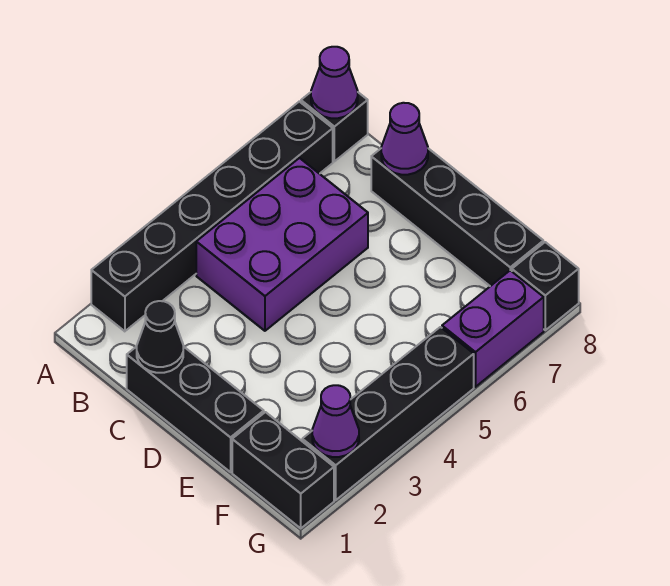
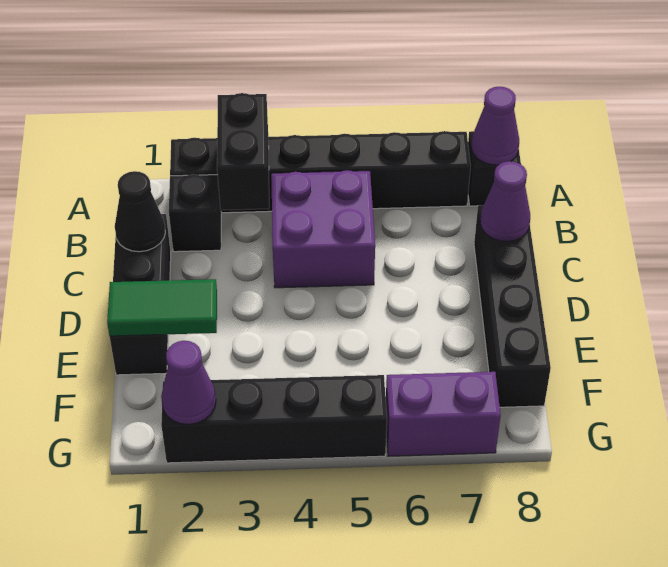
purple brick B4:C6 level 1 -> purple brick B4:C5 level 1
none -> green tile E1:E2 level 2
black brick F1:G1 level 1 -> black brick A3:B3 level 2
black brick G8 level 1 -> black brick B2 level 1

